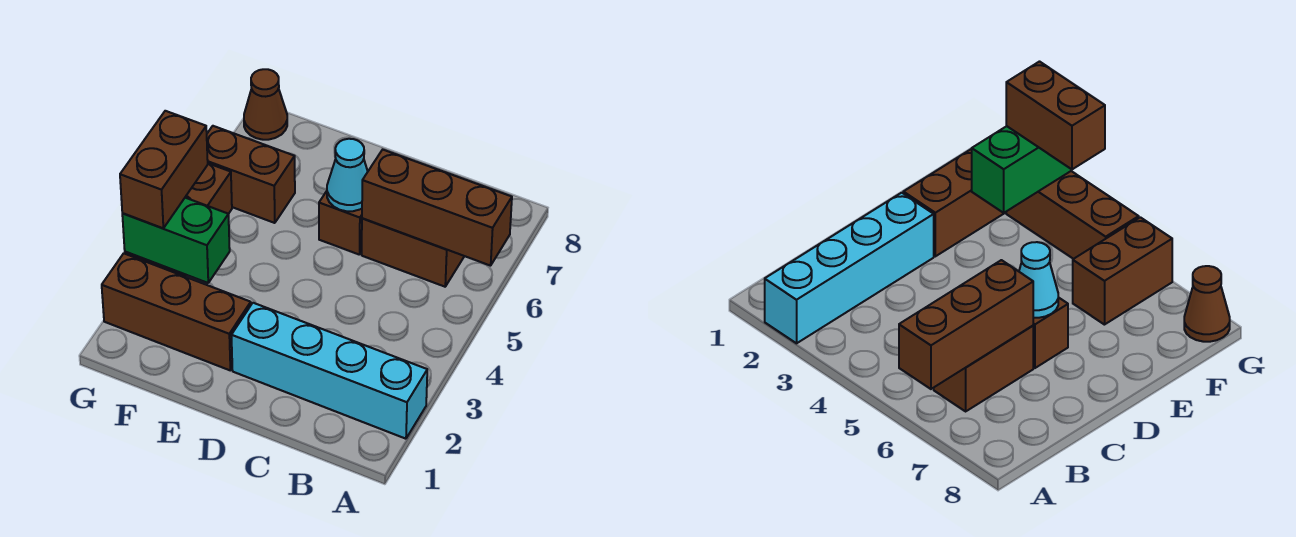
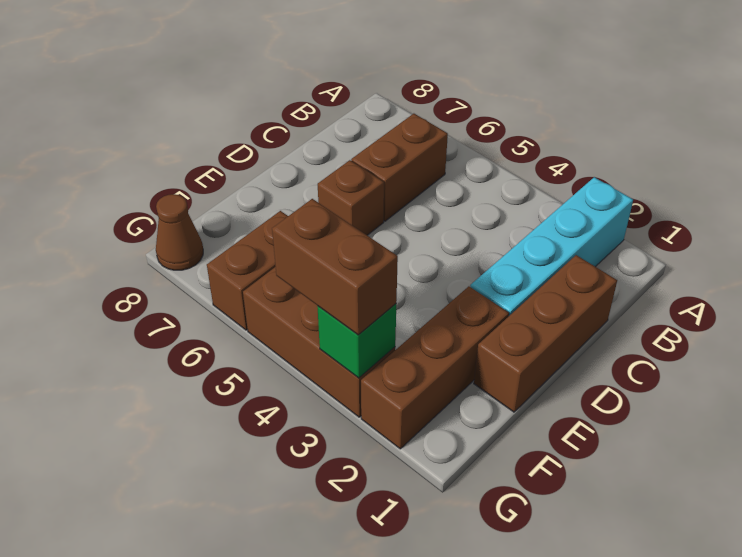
brown brick A6:C6 level 2 -> brown brick C1:E1 level 1
cyan cone D6 level 2 -> none
green brick F3:G3 level 2 -> green brick G3 level 2

